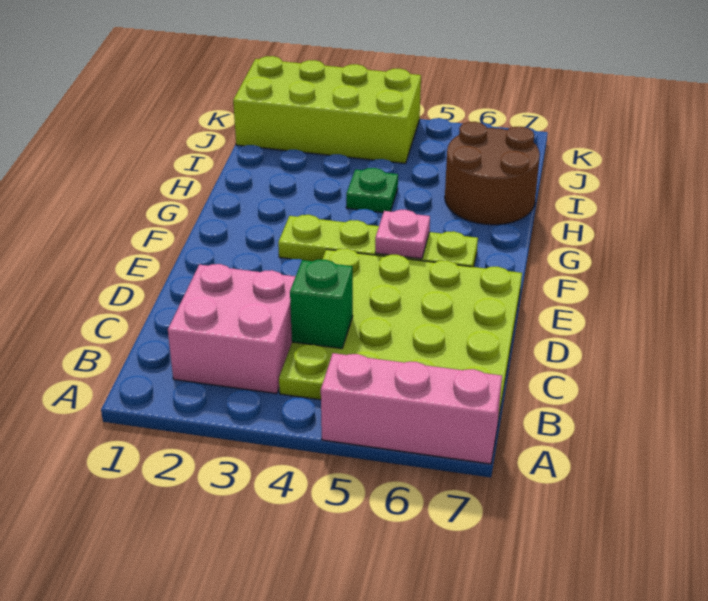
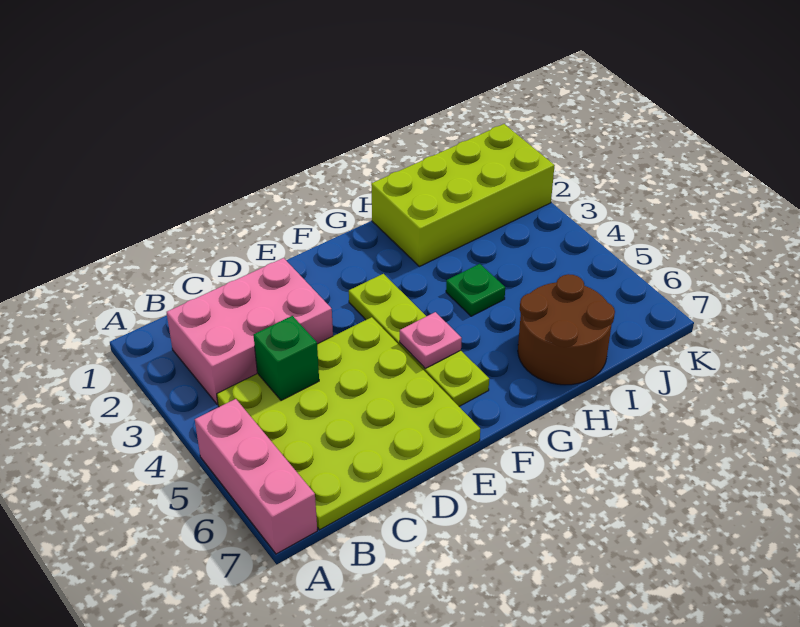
pink brick B2:C3 level 1 -> pink brick B2:D3 level 1
lime brick J1:K4 level 1 -> lime brick H1:K2 level 1

